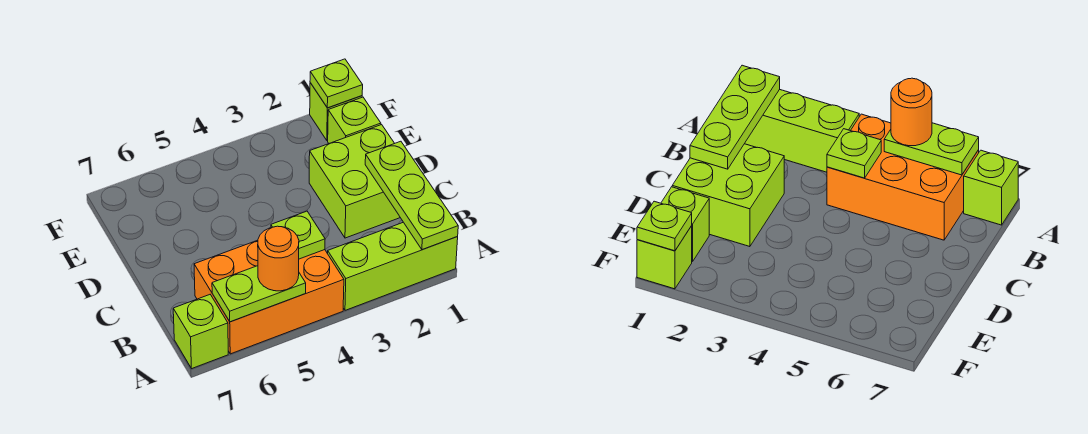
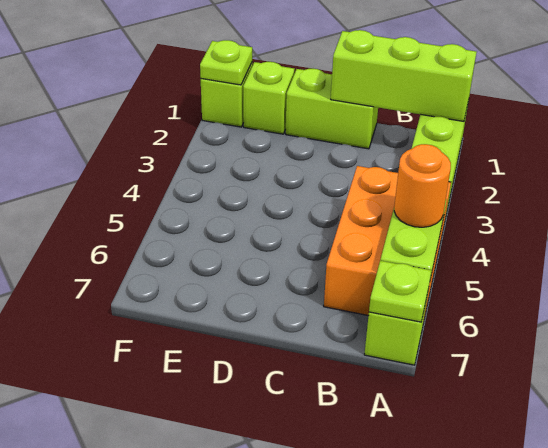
lime plate A1:C1 level 2 -> lime brick A1:C1 level 2
lime plate B4 level 2 -> lime plate A7 level 2
lime brick C1:D2 level 1 -> lime brick C1:D1 level 1

